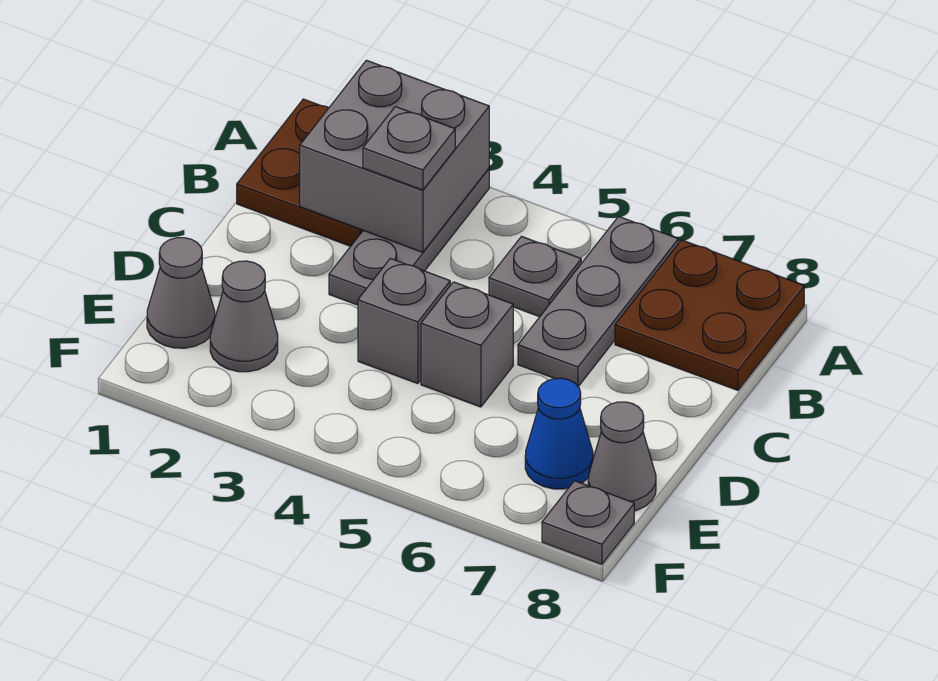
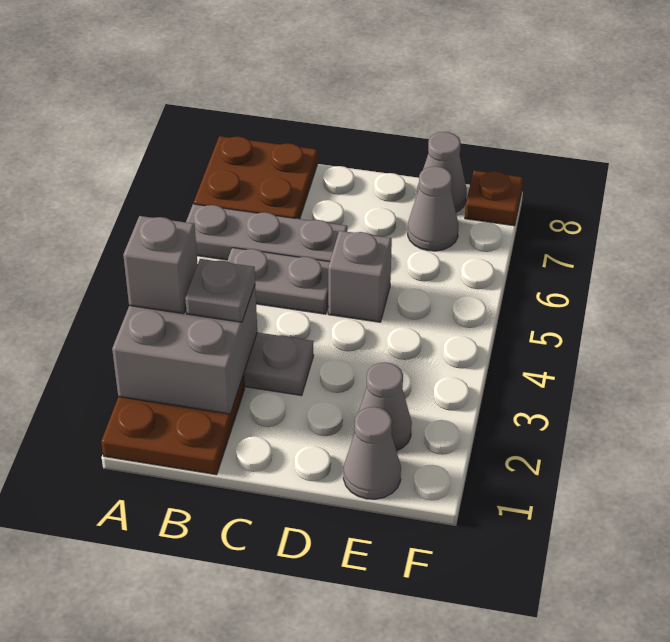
grey plate B5 level 1 -> grey plate B5:C5 level 1
grey brick D4 level 1 -> grey brick A3 level 3
blue cone E7 level 1 -> grey cone E7 level 1
grey plate F8 level 1 -> brown plate F8 level 1

